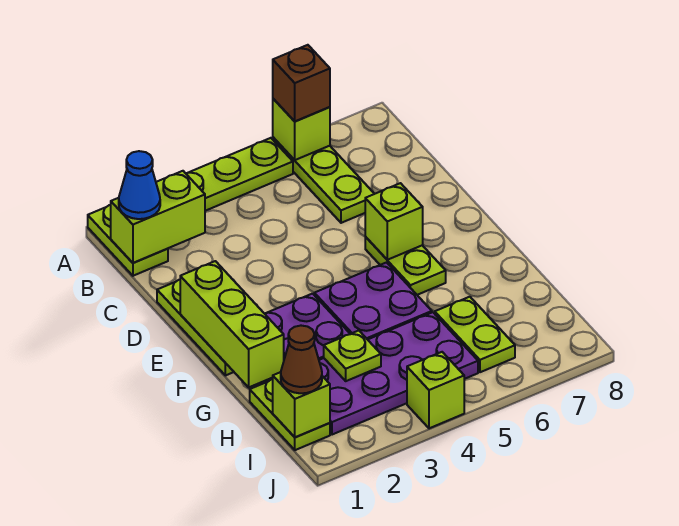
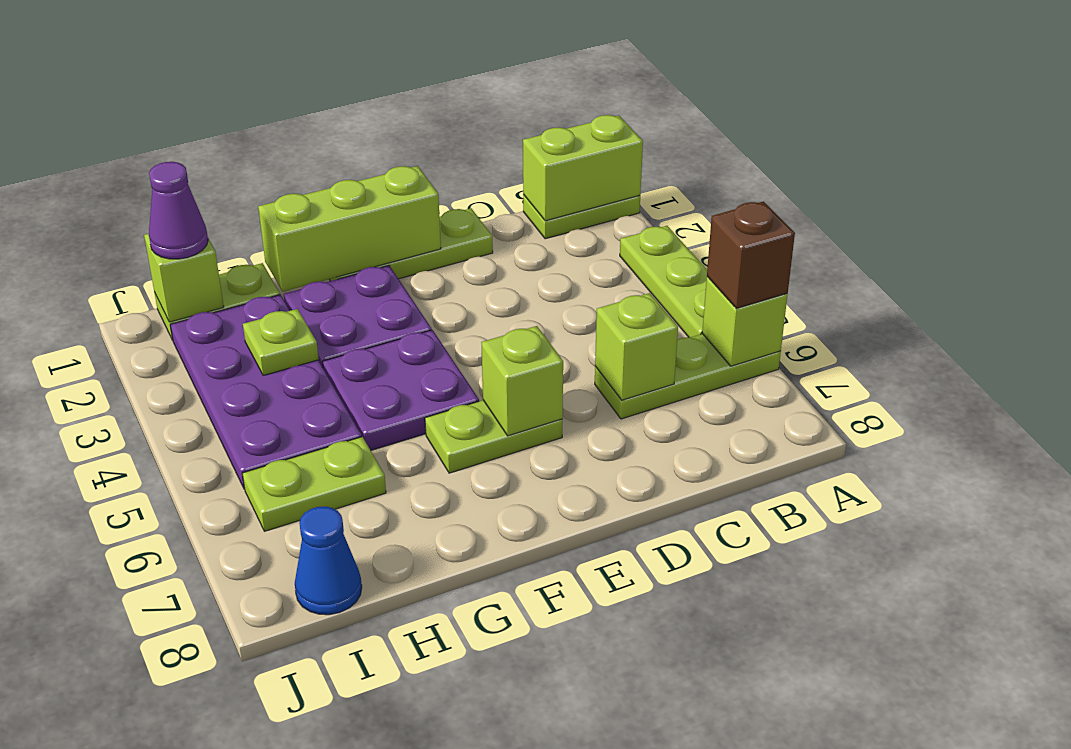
lime brick B1:B2 level 2 -> lime brick A1:B1 level 2
blue cone B1 level 3 -> blue cone I8 level 1
brown cone I1 level 3 -> purple cone I1 level 3
lime brick J4 level 1 -> lime brick C6 level 2

